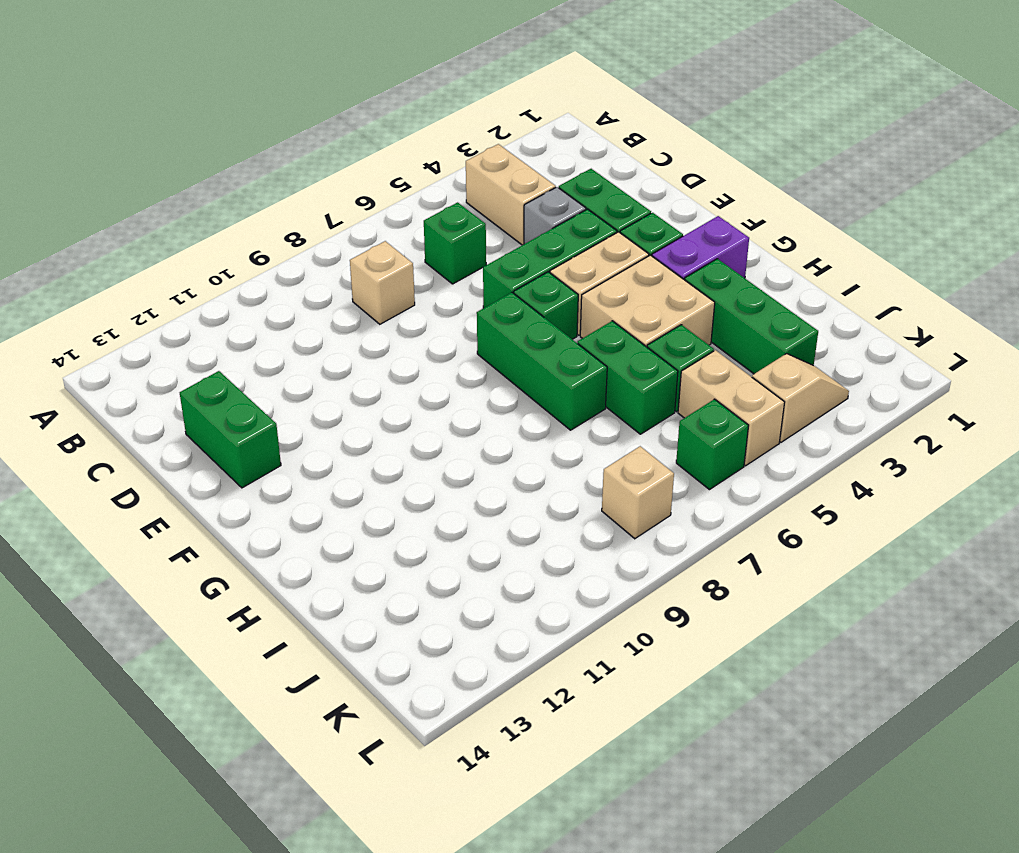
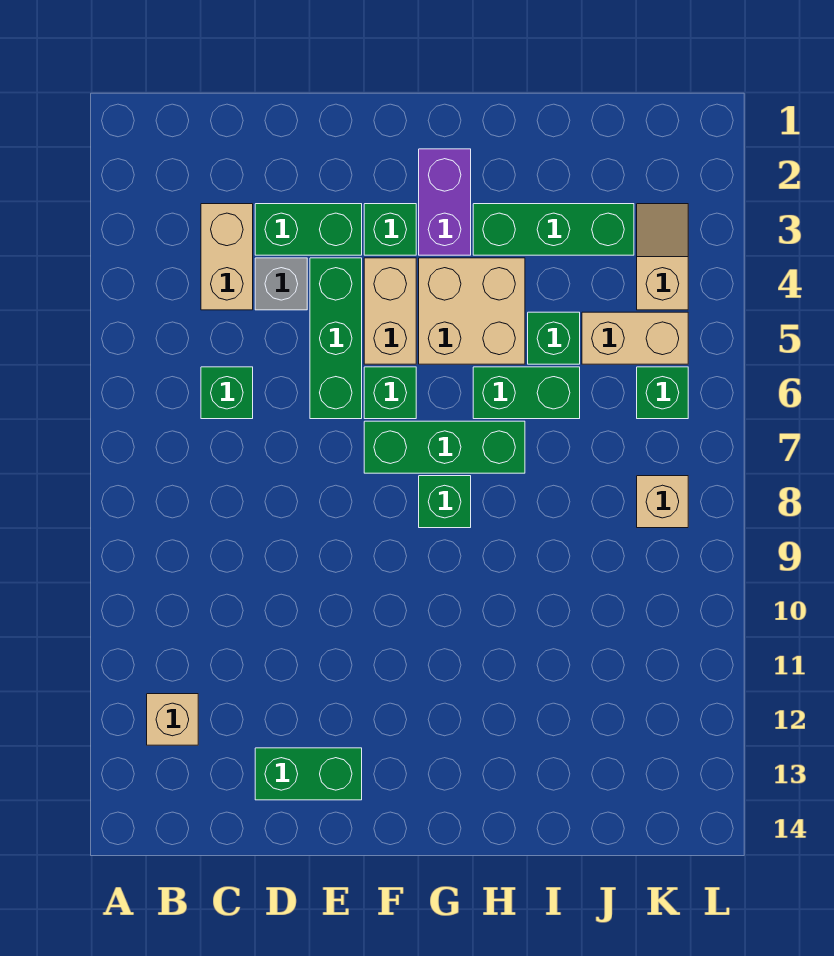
tan brick B4:C4 level 1 -> tan brick C3:C4 level 1
tan brick C8 level 1 -> tan brick B12 level 1
none -> green brick G8 level 1

